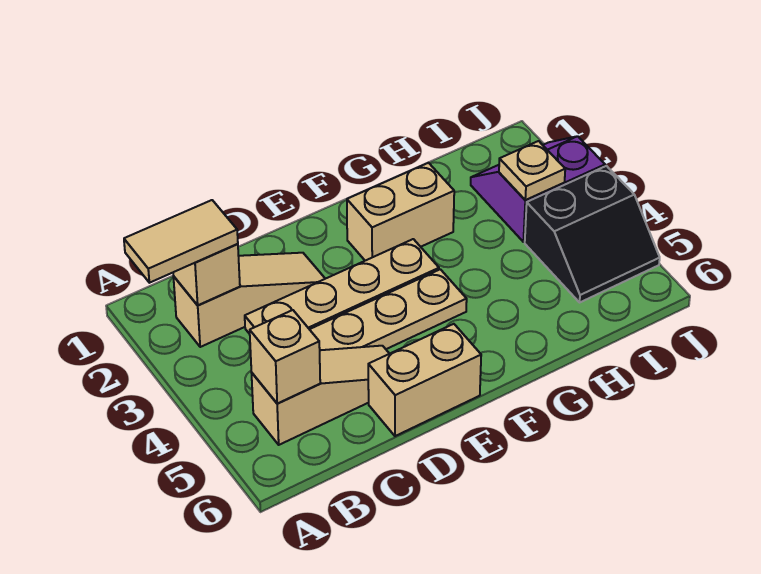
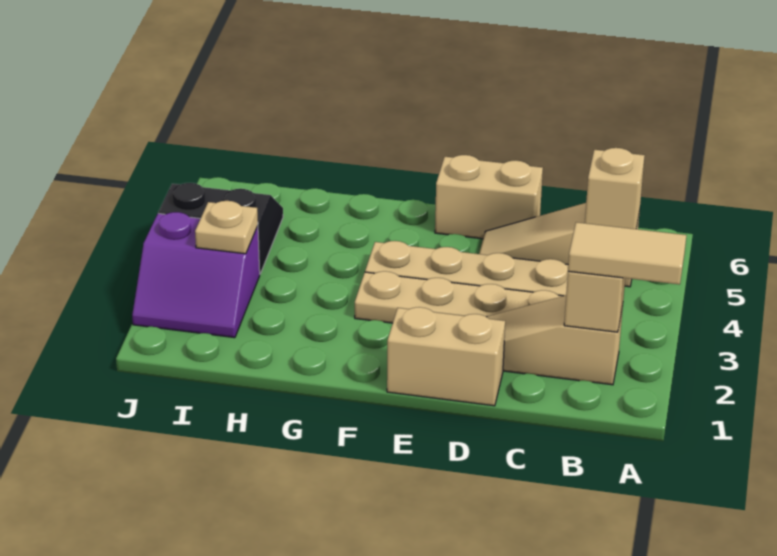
tan brick F2:G2 level 1 -> tan brick D1:E1 level 1

